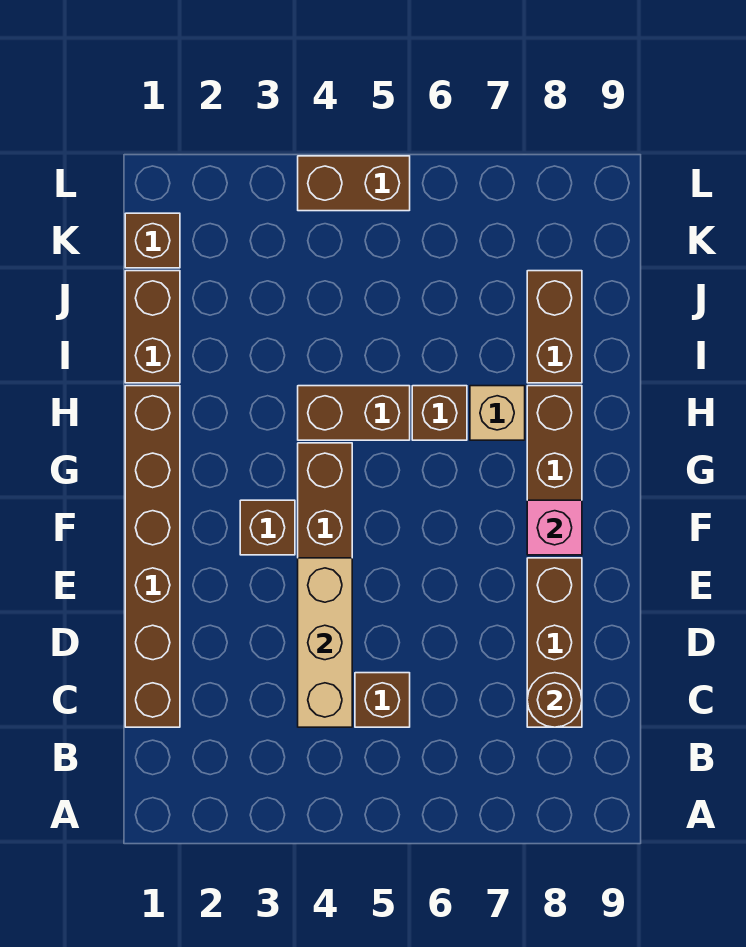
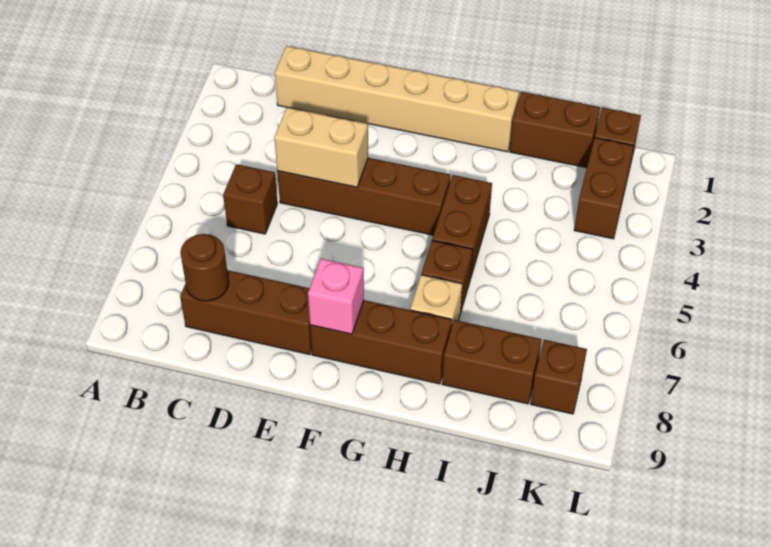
brown brick C1:H1 level 1 -> tan brick C1:H1 level 1
tan brick C4:E4 level 2 -> tan brick D4:E4 level 2
brown brick F3 level 1 -> brown brick K8 level 1
brown brick L4:L5 level 1 -> brown brick K2:K3 level 1

